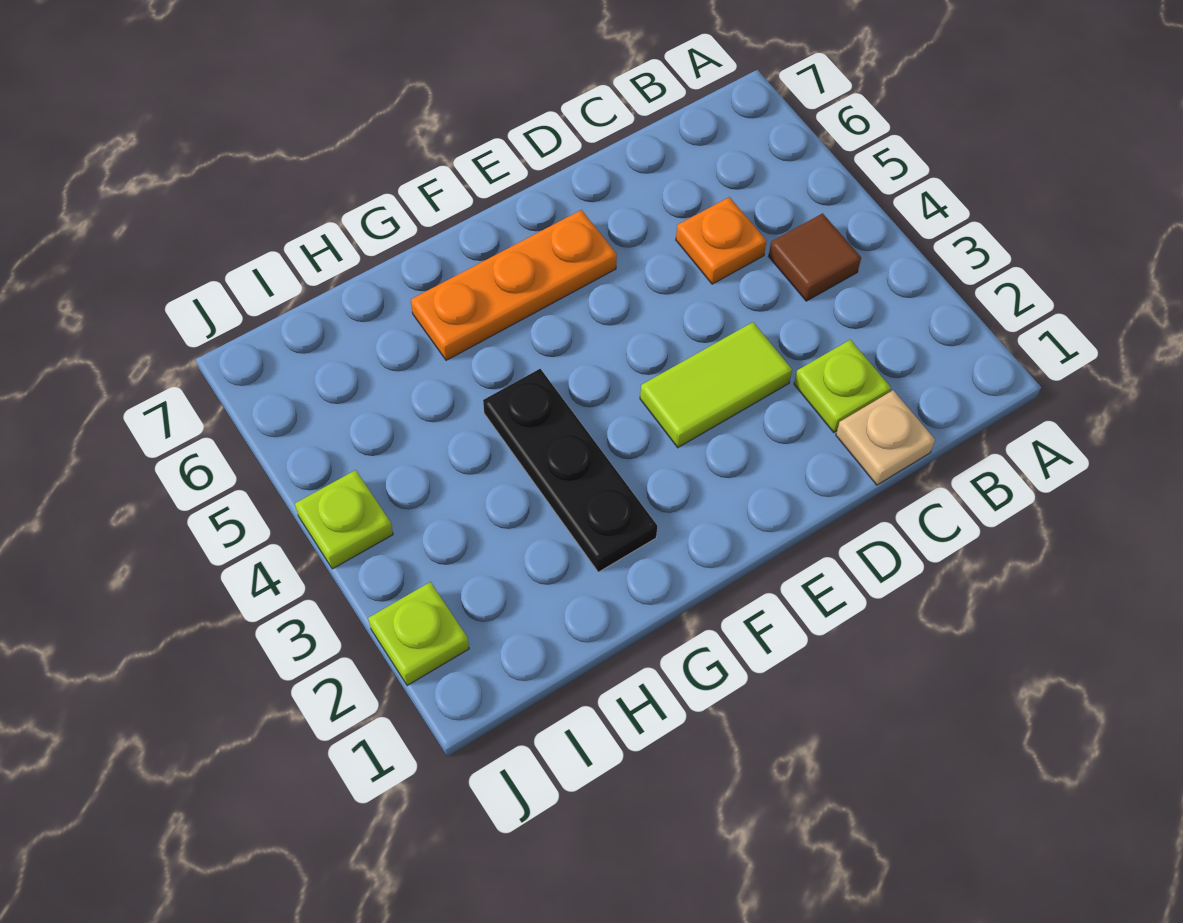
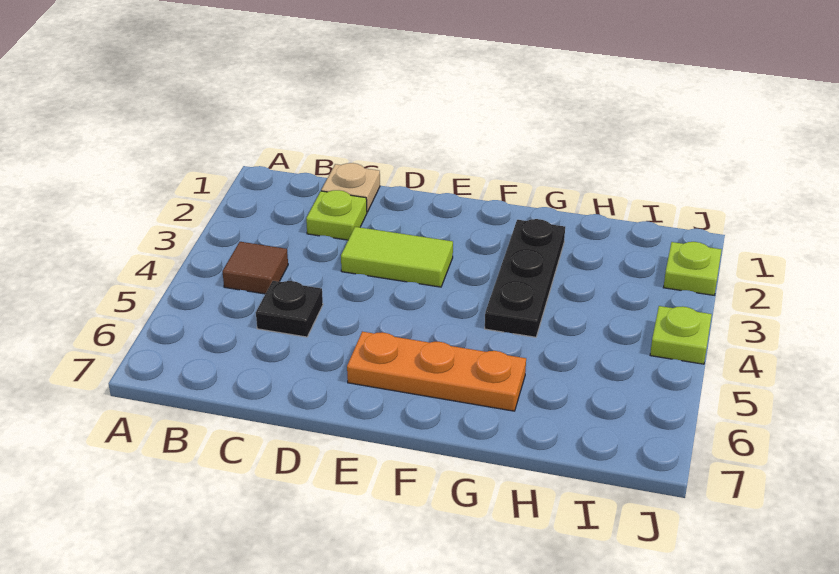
orange plate C5 level 1 -> black plate C5 level 1

